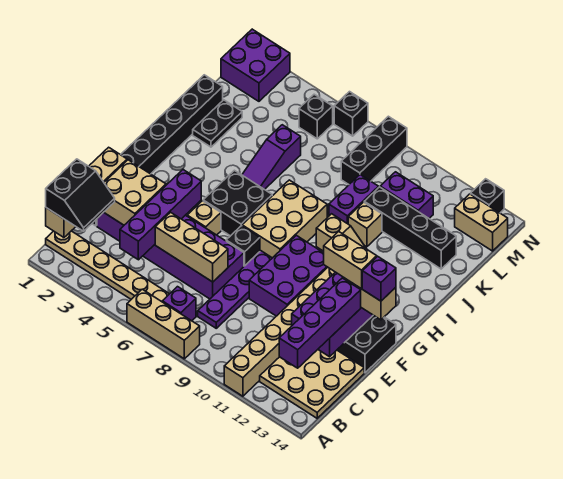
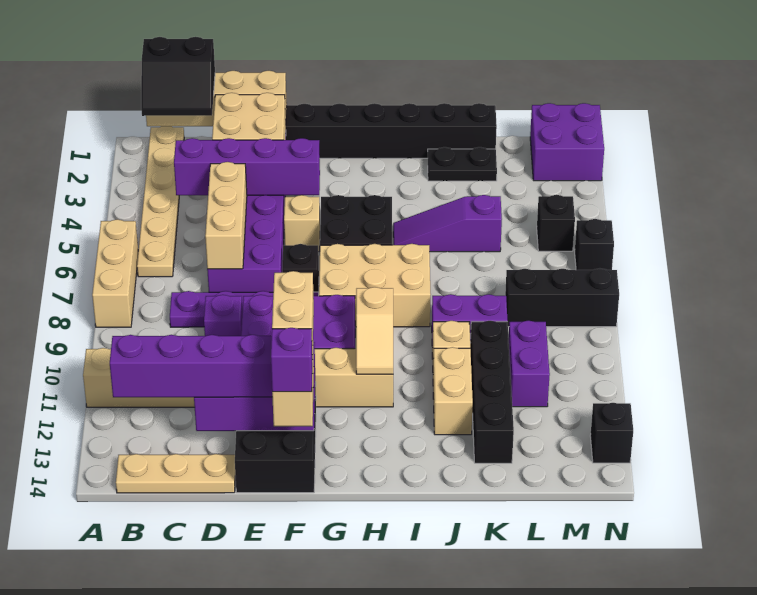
purple brick B7 level 1 -> purple brick D9 level 1
tan plate B12:D14 level 1 -> tan plate B14:D14 level 1
tan brick M13:M14 level 1 -> tan brick J11:J12 level 1

